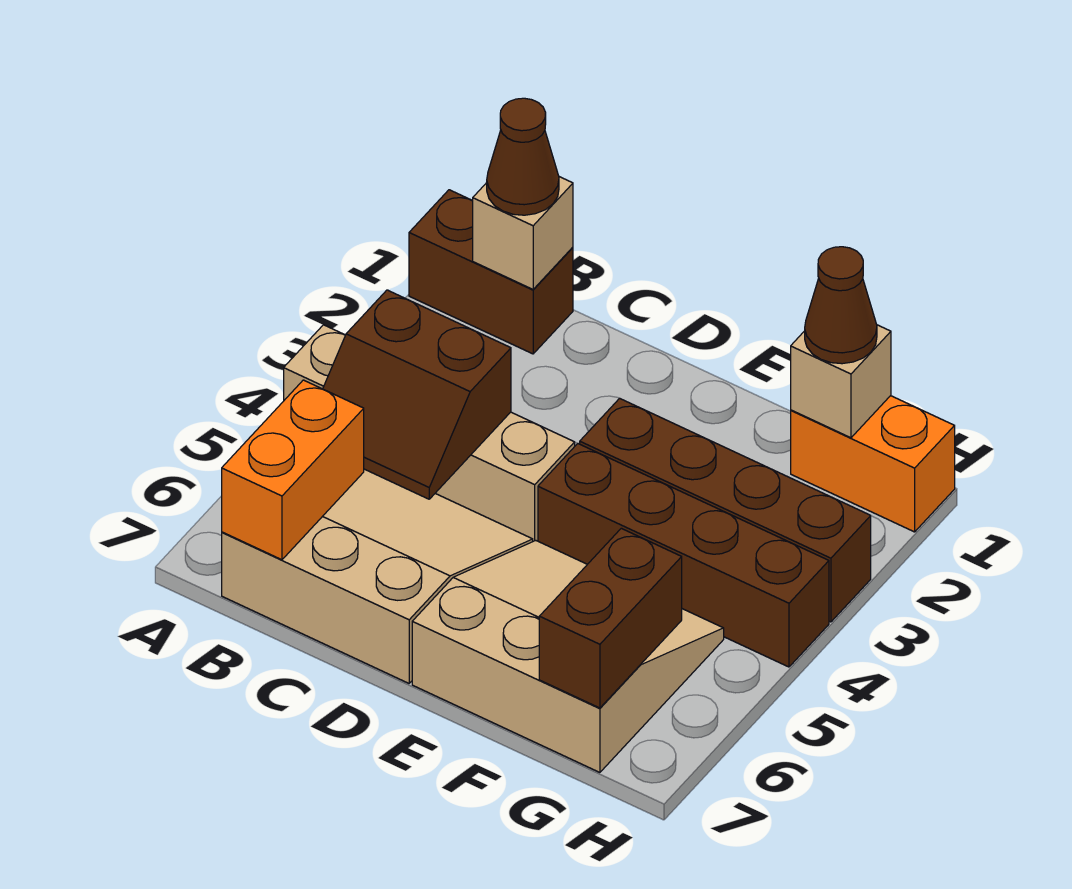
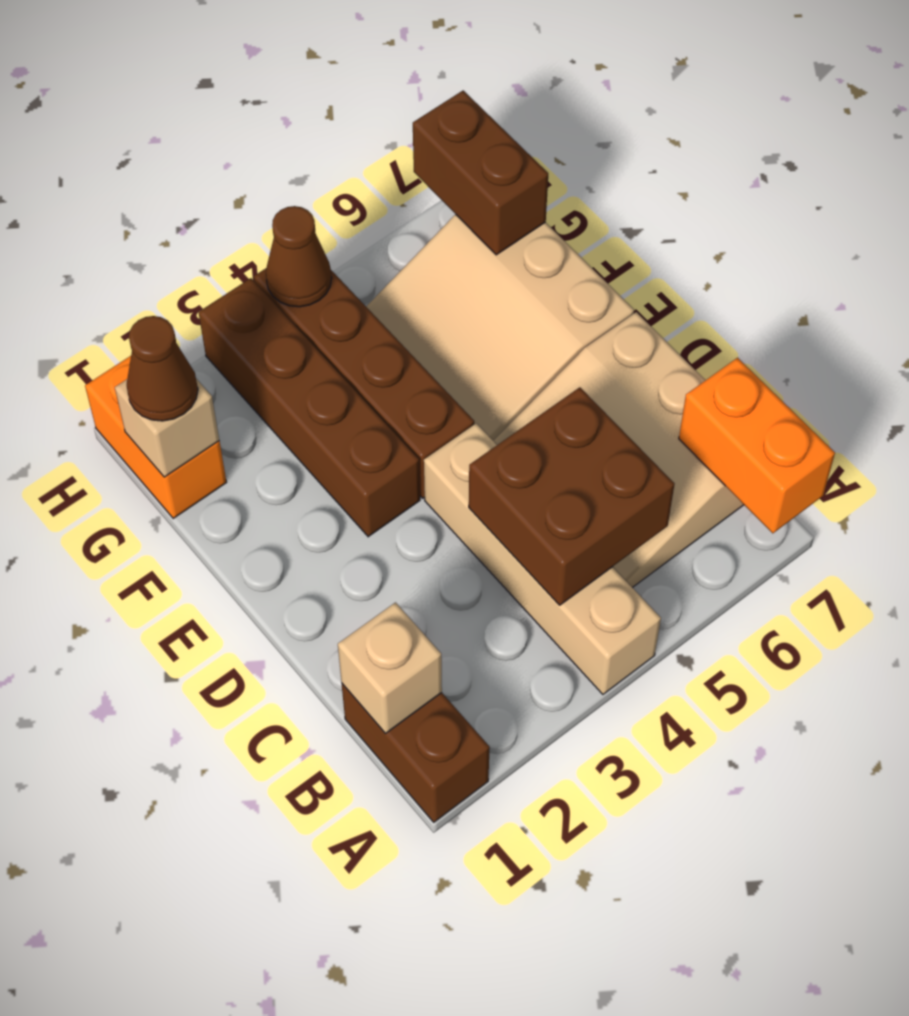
brown cone B1 level 3 -> brown cone H4 level 2
brown slope B4:C5 level 2 top 4 -> brown brick B4:C5 level 2
orange brick B6:B7 level 2 -> orange brick A7:B7 level 2
brown brick G6:G7 level 2 -> brown brick G7:H7 level 2

